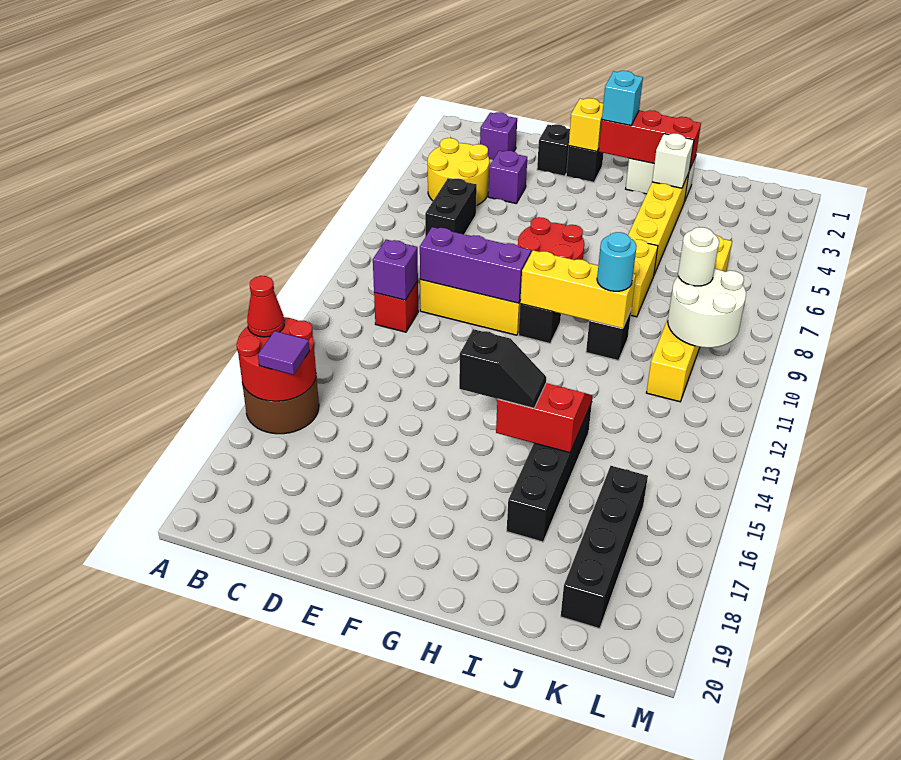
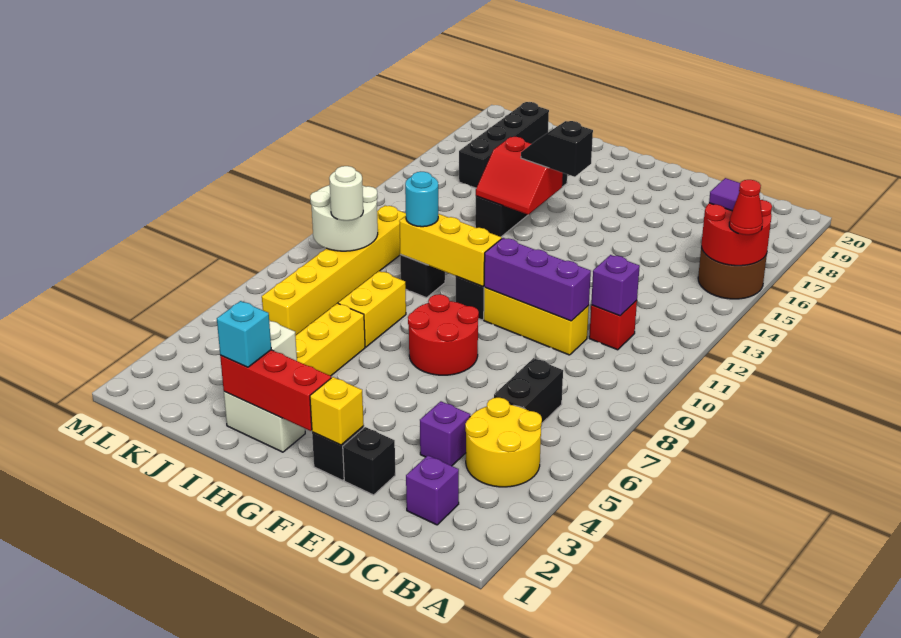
cyan brick G2 level 3 -> cyan brick I2 level 3

